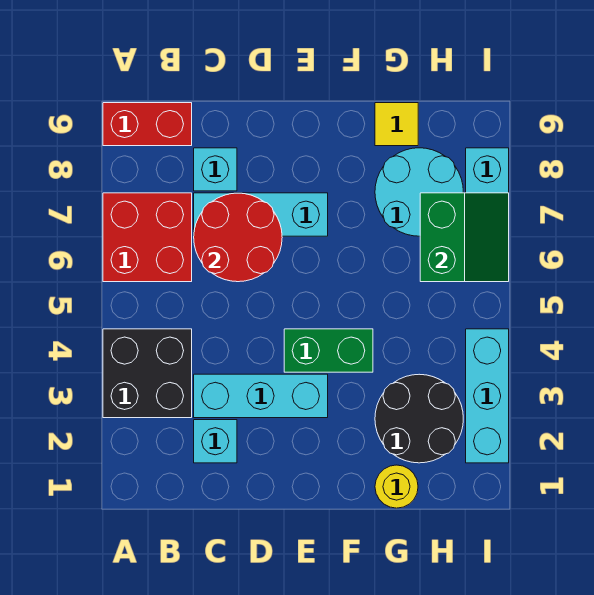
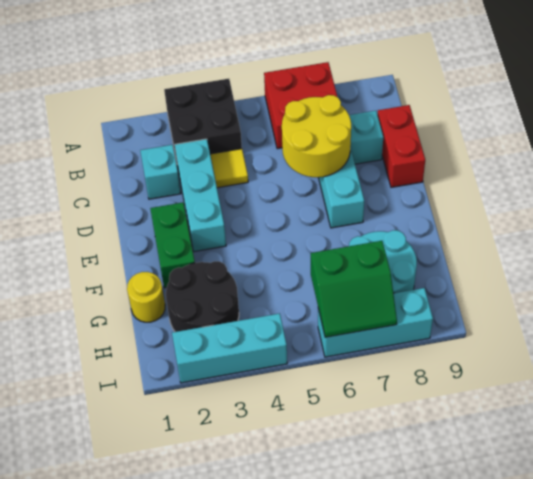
red brick A9:B9 level 1 -> red brick C9:D9 level 1
red round brick C6:D7 level 2 -> yellow round brick C6:D7 level 2
green brick E4:F4 level 1 -> green brick E2:F2 level 1
yellow tile G9 level 1 -> yellow tile C4 level 1

